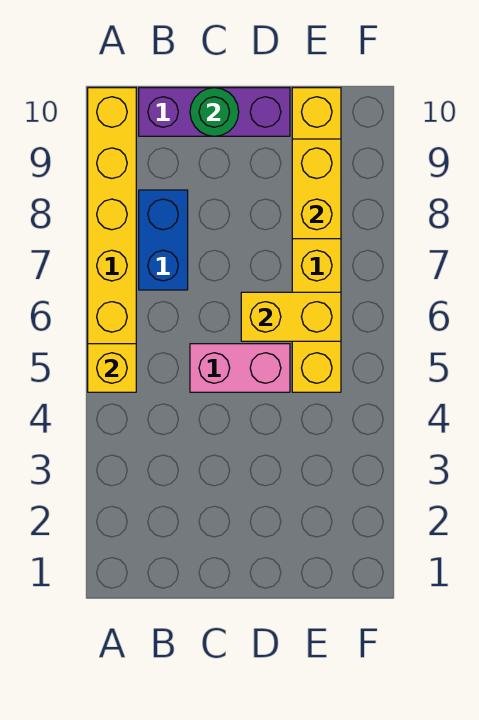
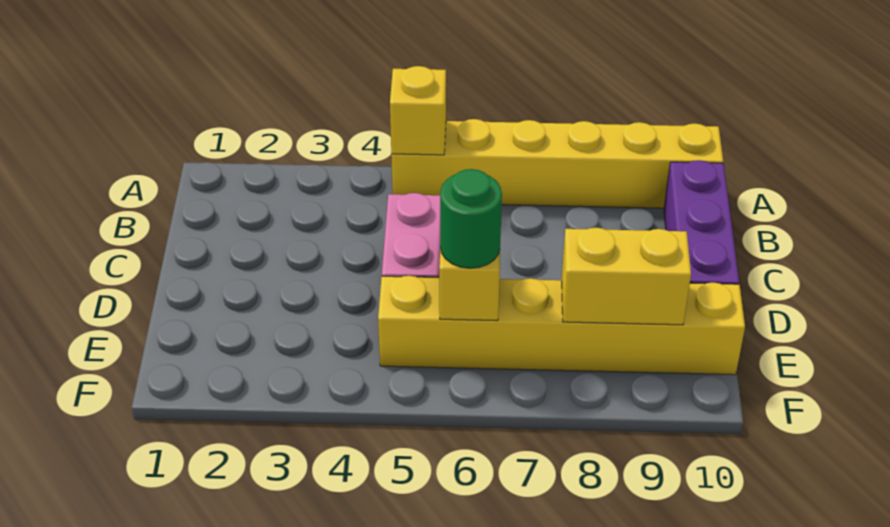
blue brick B7:B8 level 1 -> none
green round brick C10 level 2 -> green round brick E6 level 3

